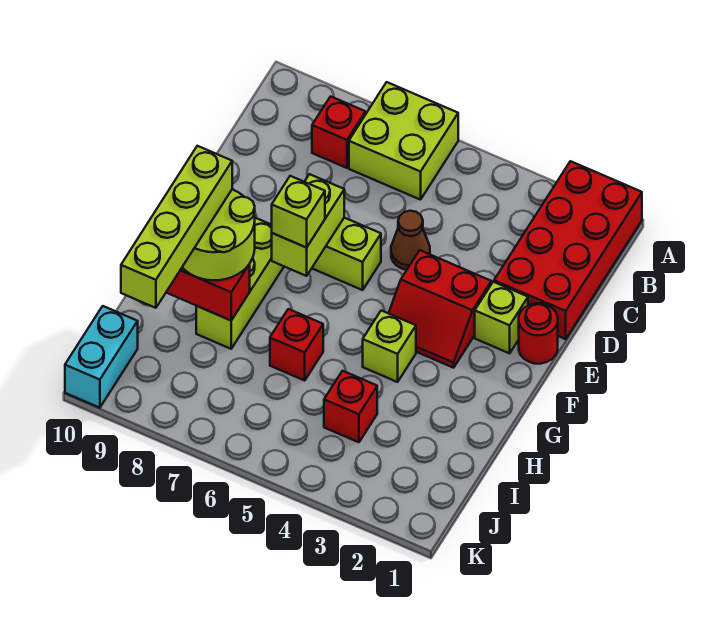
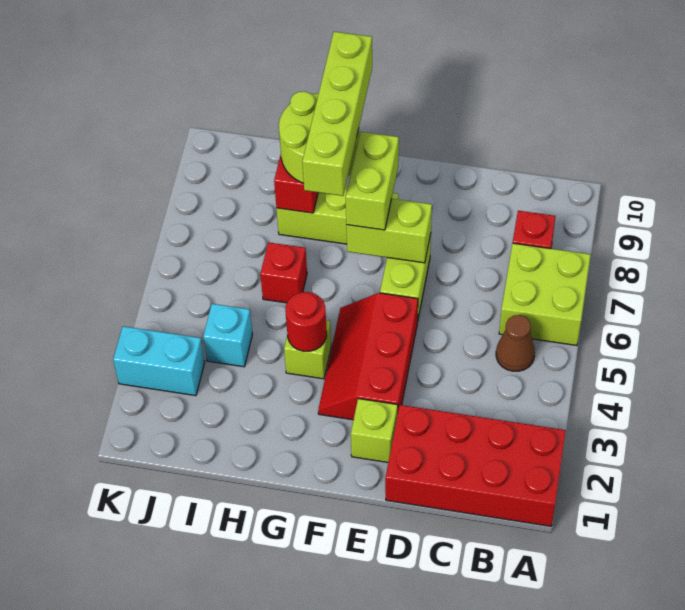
brown cone D5 level 1 -> brown cone B5 level 1
red round brick E1 level 1 -> red round brick G4 level 2
red slope E3:F4 level 1 top E -> red slope E3:F5 level 1 top E
lime brick F7 level 3 -> lime brick F7:F8 level 3
lime brick G9:J9 level 4 -> lime brick G7:G10 level 4
red brick I4 level 1 -> cyan brick I4 level 1
cyan brick J10:K10 level 1 -> cyan brick J3:K3 level 1

